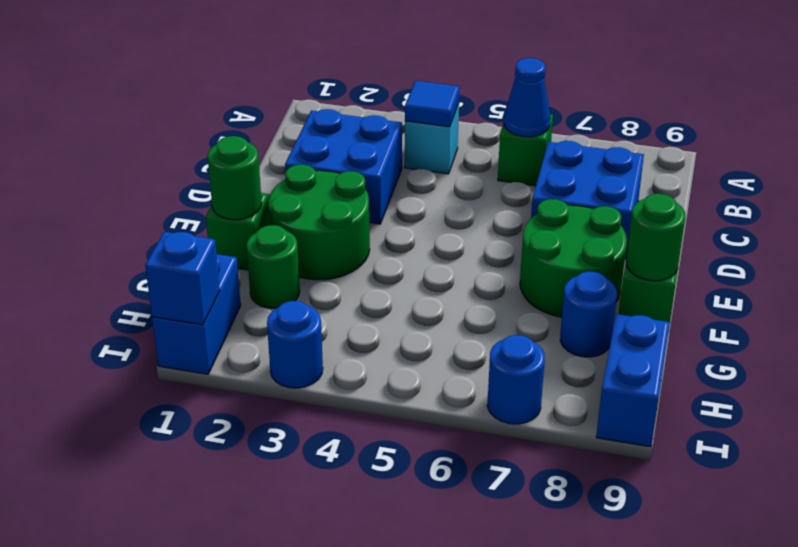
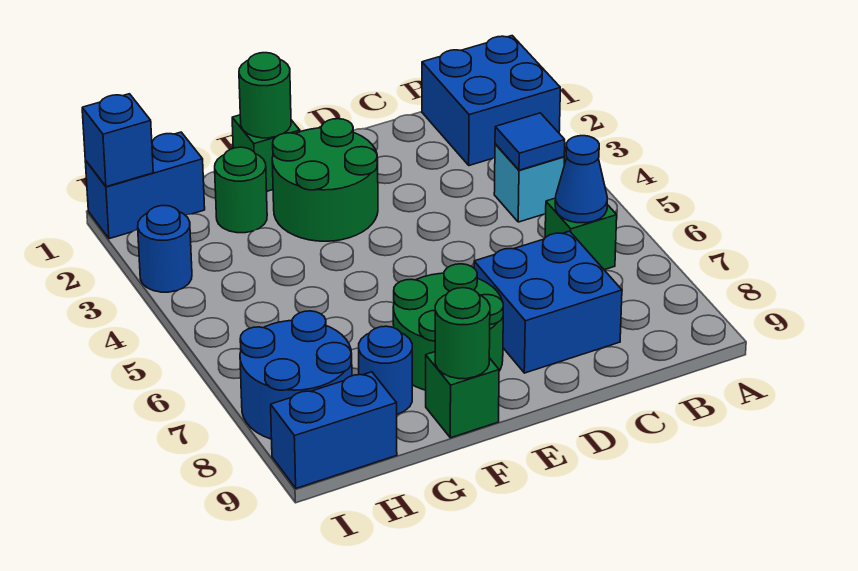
blue brick C2:D3 level 1 -> blue brick A1:B2 level 1
blue round brick I7 level 1 -> blue round brick H7:I8 level 1

